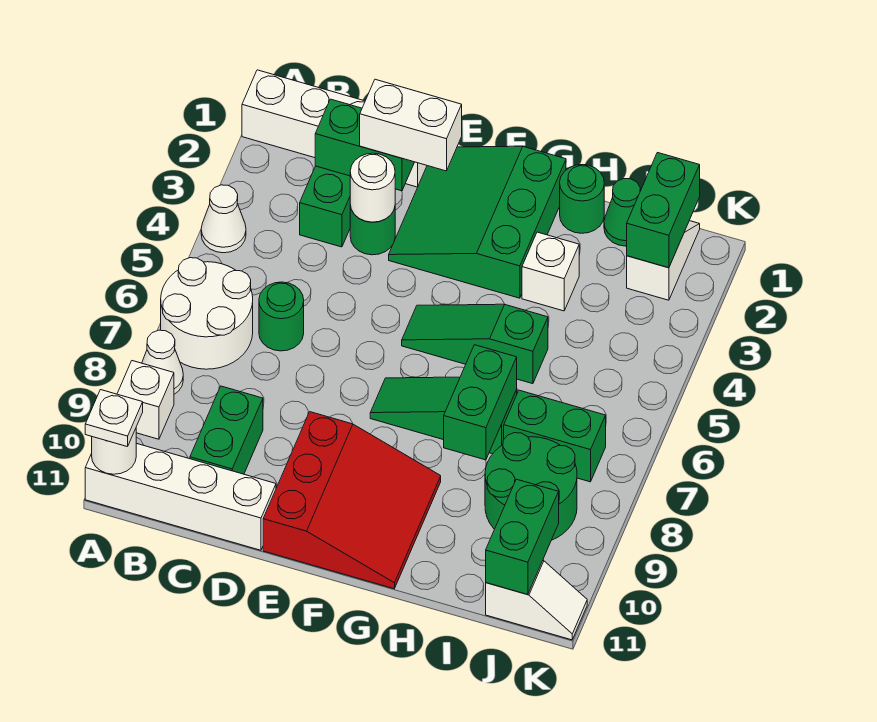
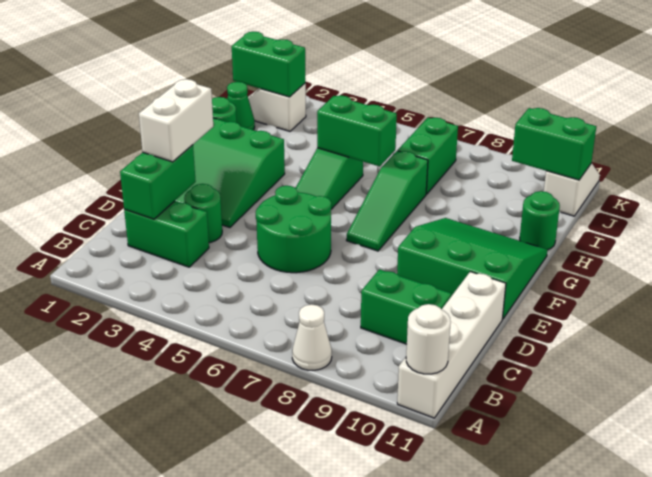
white brick A1:D1 level 1 -> none
white cone A4 level 1 -> none
white round brick A6:B7 level 1 -> none
white brick A9 level 1 -> none
white plate A11 level 3 -> none
green round brick C6 level 1 -> green round brick H11 level 1
white round brick D3 level 2 -> none
red slope E9:G11 level 1 top E -> green slope E9:G11 level 1 top E
white brick H3 level 1 -> none
green brick H7:H8 level 2 -> green brick H5:H6 level 2
green round brick I8:J9 level 1 -> green round brick D5:E6 level 1

